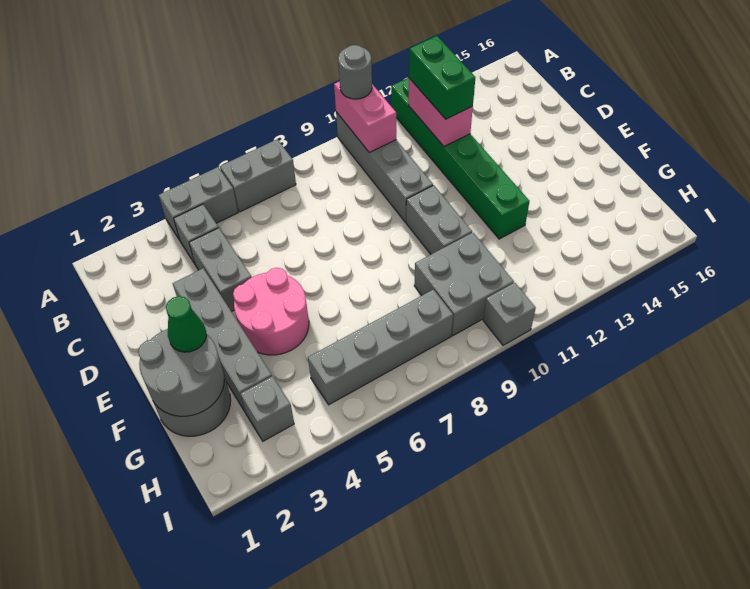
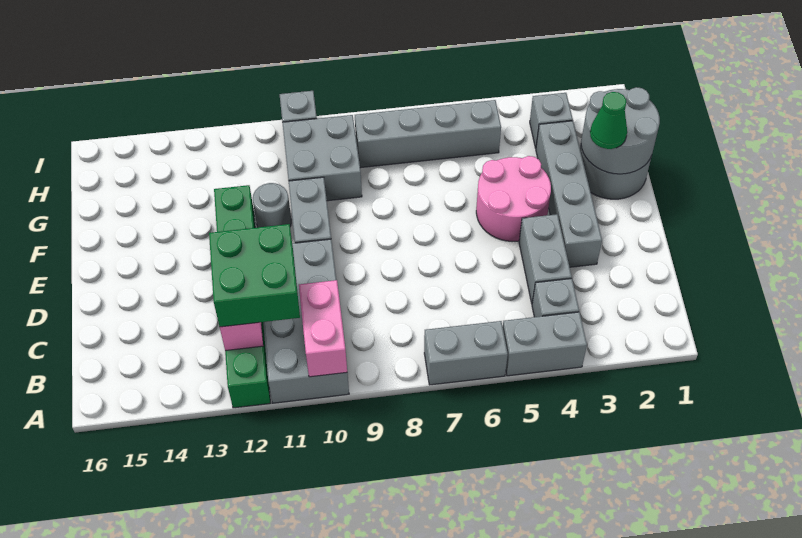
grey brick A10:D10 level 1 -> grey brick A10:D11 level 1
grey round brick A10 level 3 -> grey round brick F11 level 1
green brick B12:C12 level 3 -> green brick B11:C12 level 3

